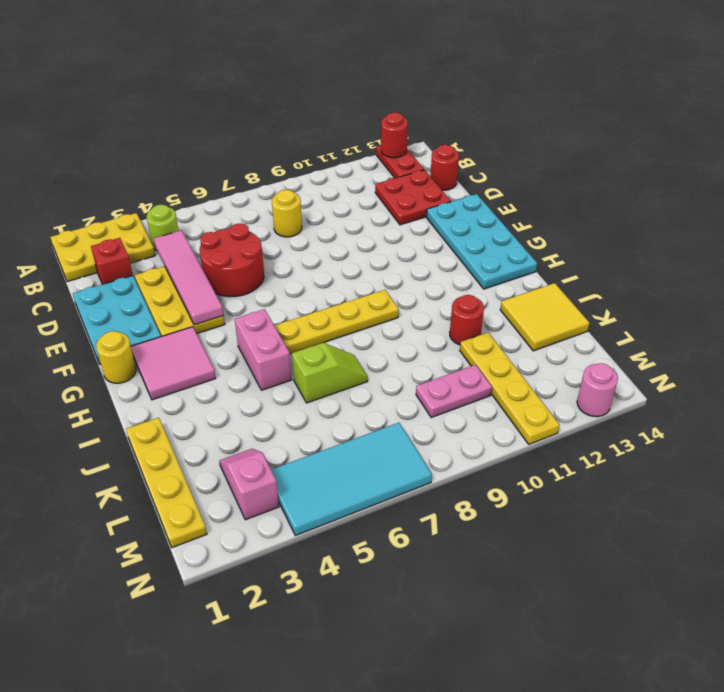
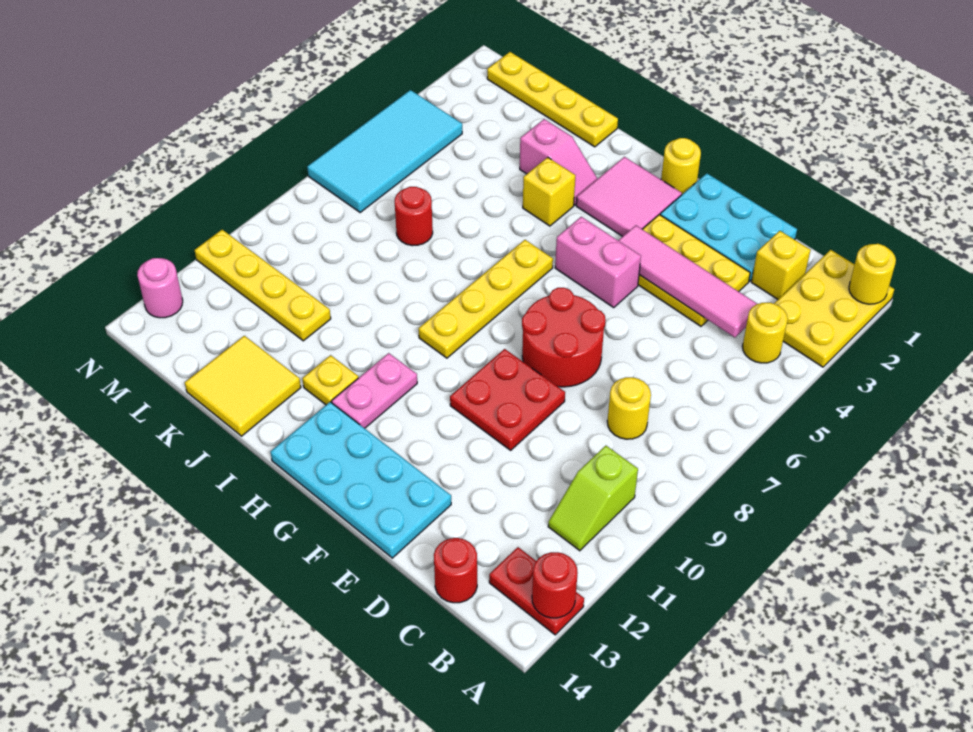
none -> yellow round brick A1 level 2
lime round brick B4 level 1 -> yellow round brick B4 level 1
red brick C2 level 1 -> yellow brick C2 level 1
red plate C12:D13 level 1 -> red plate E9:F10 level 1
red round brick D5:E6 level 1 -> red round brick E7:F8 level 1
pink brick H5:I5 level 1 -> pink brick F5:G5 level 1
none -> yellow brick I4 level 1
none -> yellow plate I12 level 1
lime slope J6:J7 level 1 top 6 -> lime slope B10:B11 level 1 top 10
red round brick J11 level 1 -> red round brick K7 level 1
pink slope L3:M3 level 1 top M -> pink slope I3:J3 level 1 top J
pink plate L9:L10 level 1 -> pink plate H11:H12 level 1

